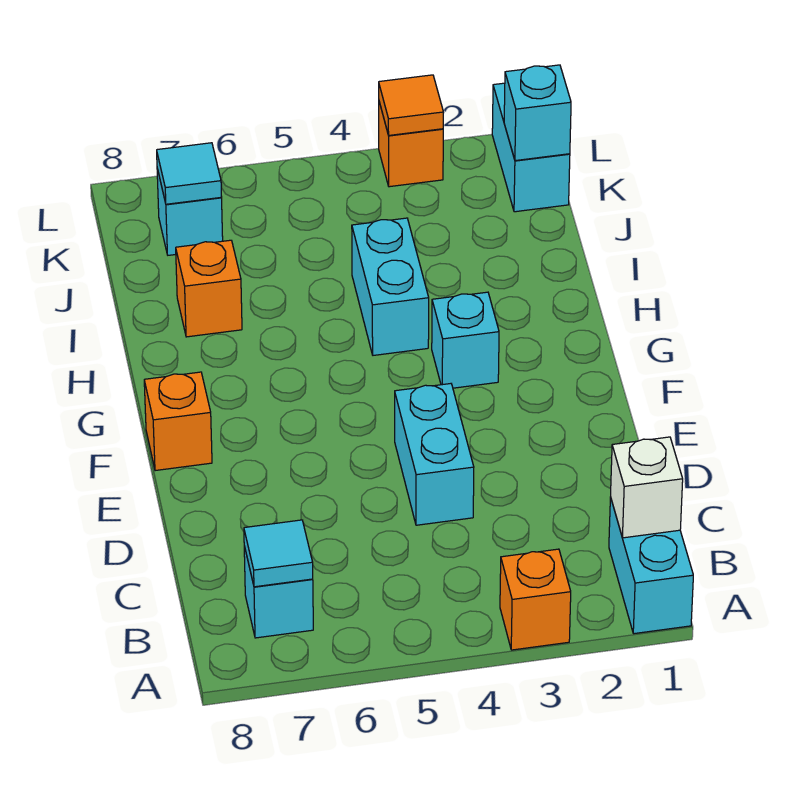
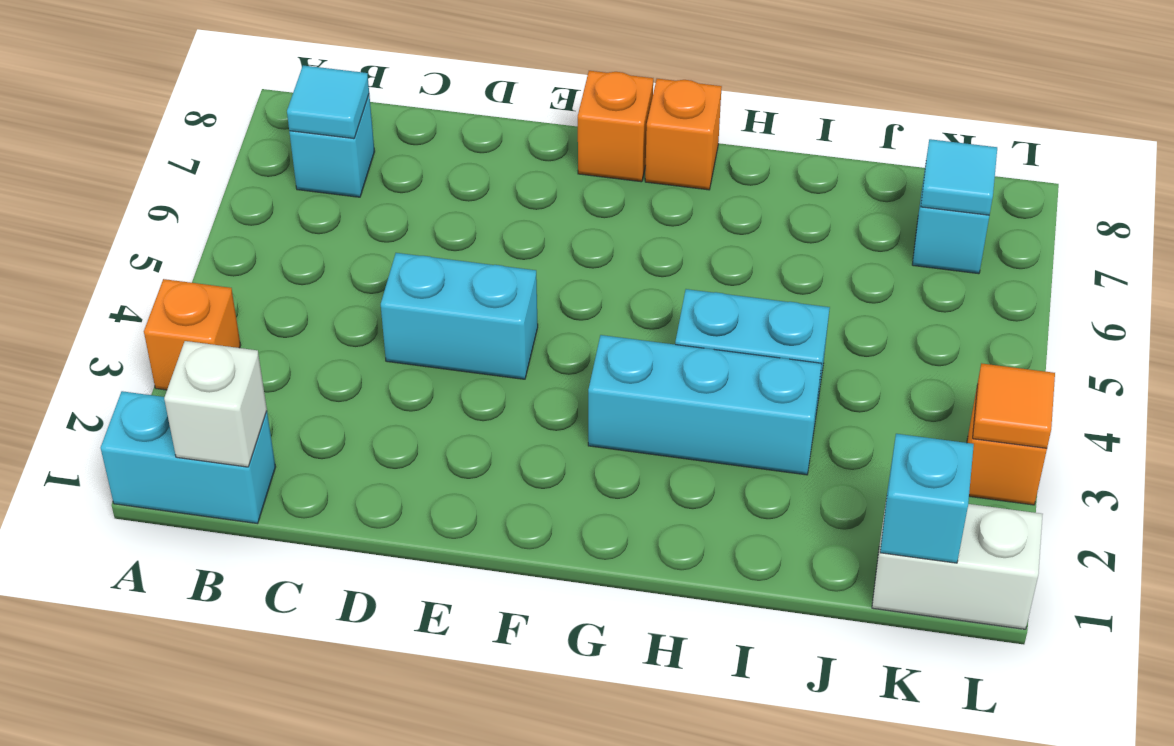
cyan brick G3 level 1 -> cyan brick G3:I3 level 1
orange brick I7 level 1 -> orange brick G8 level 1
cyan brick K1:L1 level 1 -> white brick K1:L1 level 1

